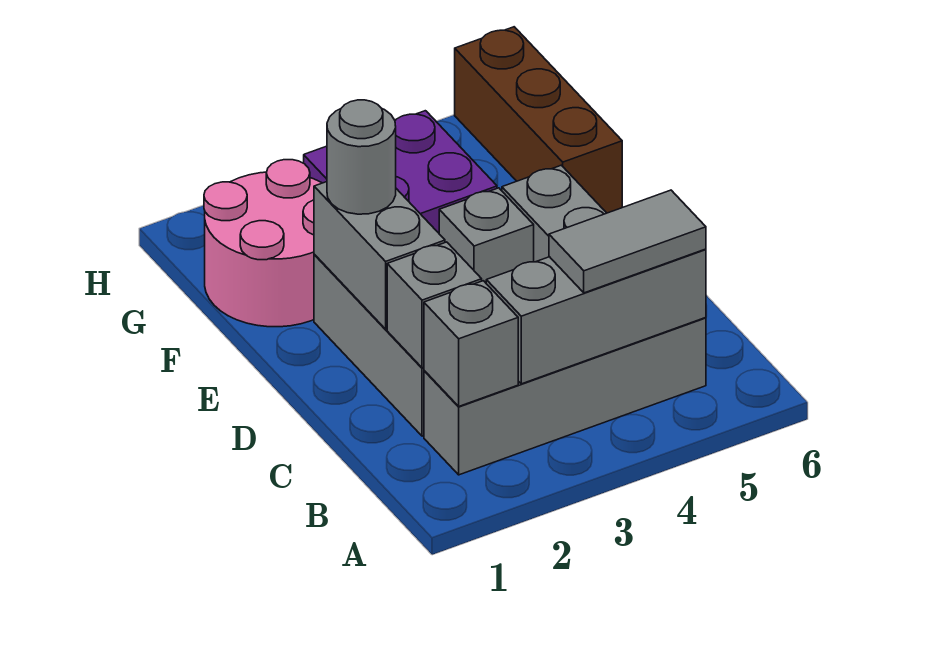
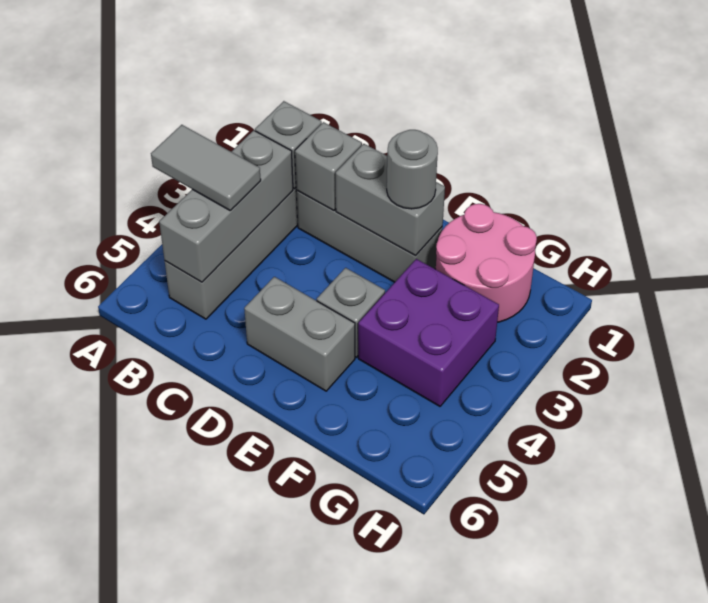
grey tile B4:B5 level 3 -> grey tile A4:B4 level 3
brown brick F6:H6 level 1 -> none

